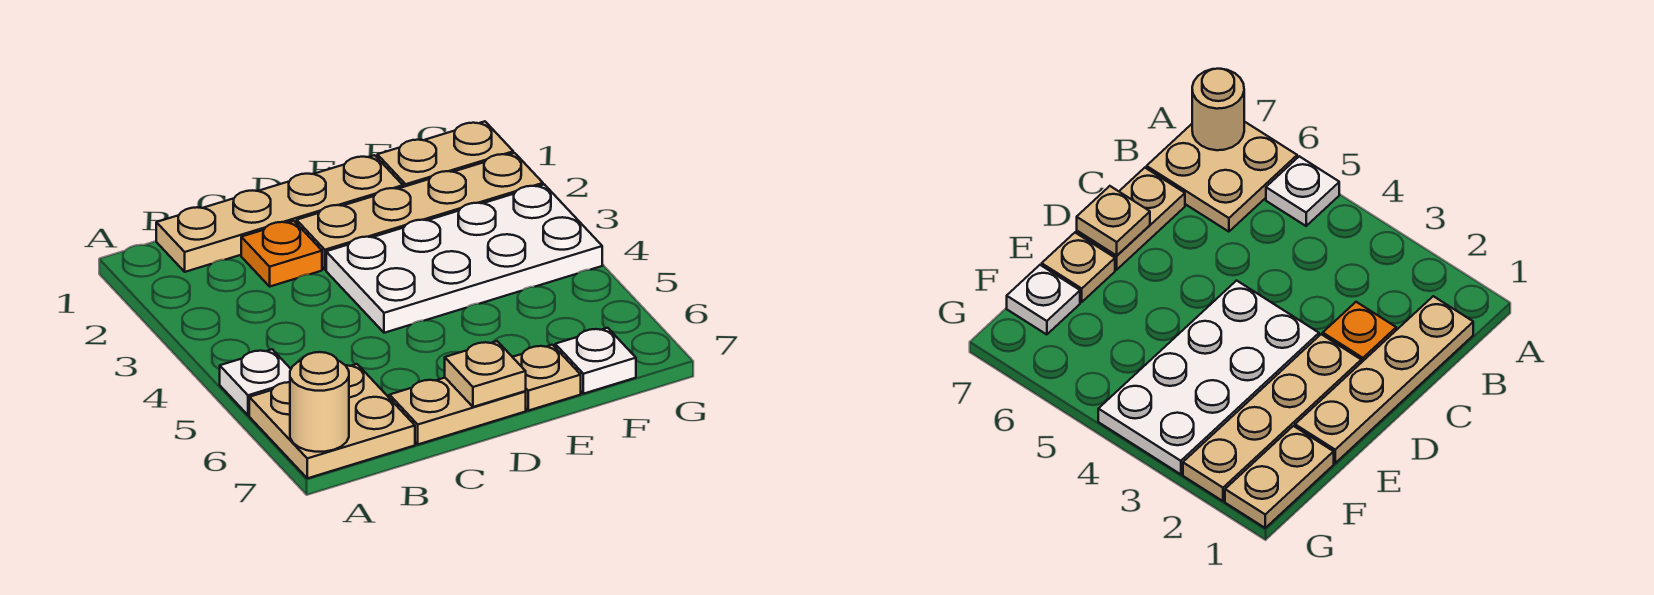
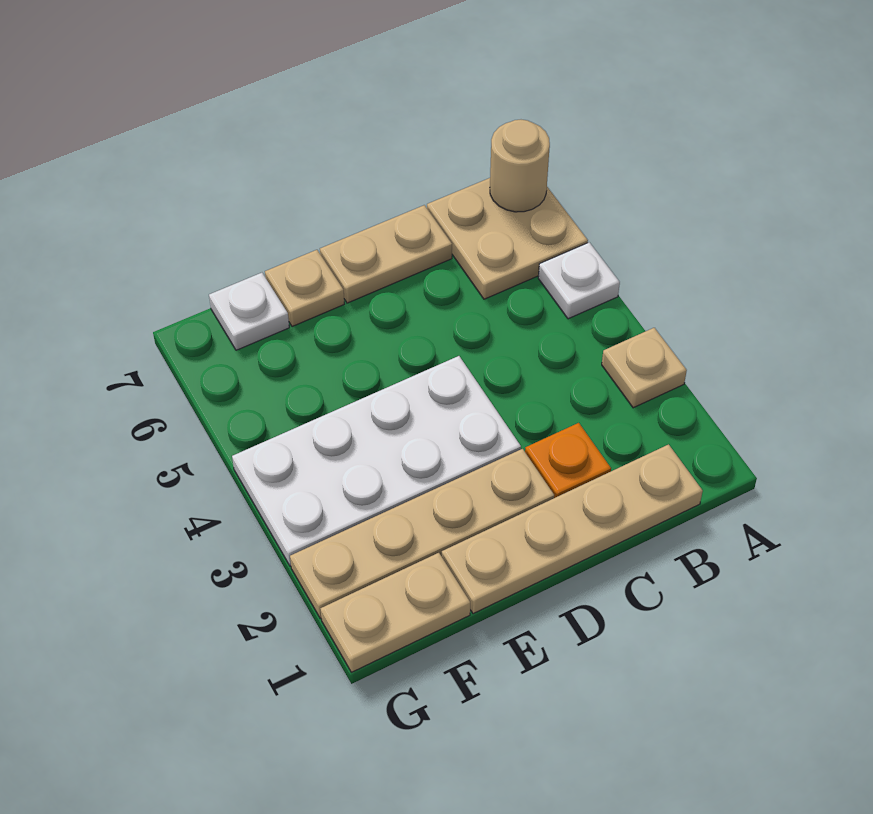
tan plate D7 level 2 -> tan plate A3 level 1

